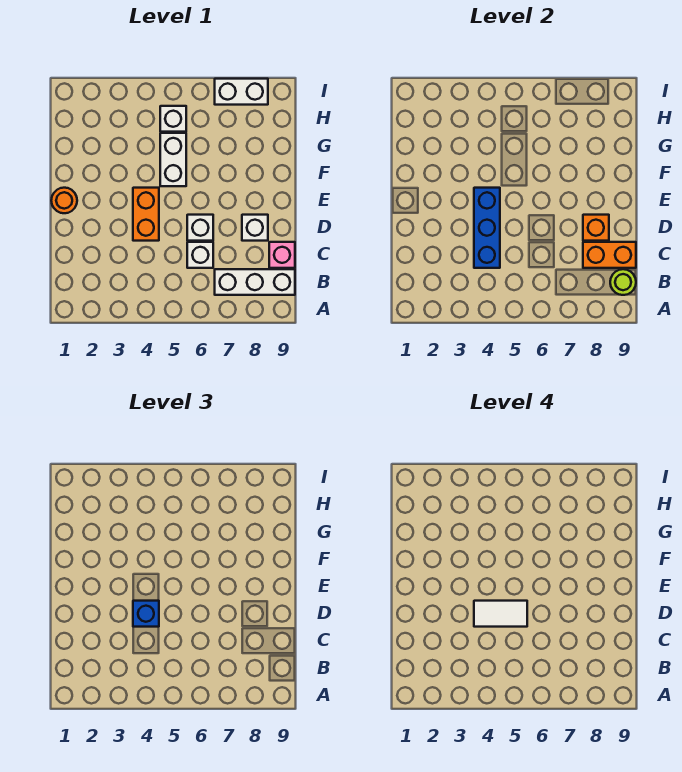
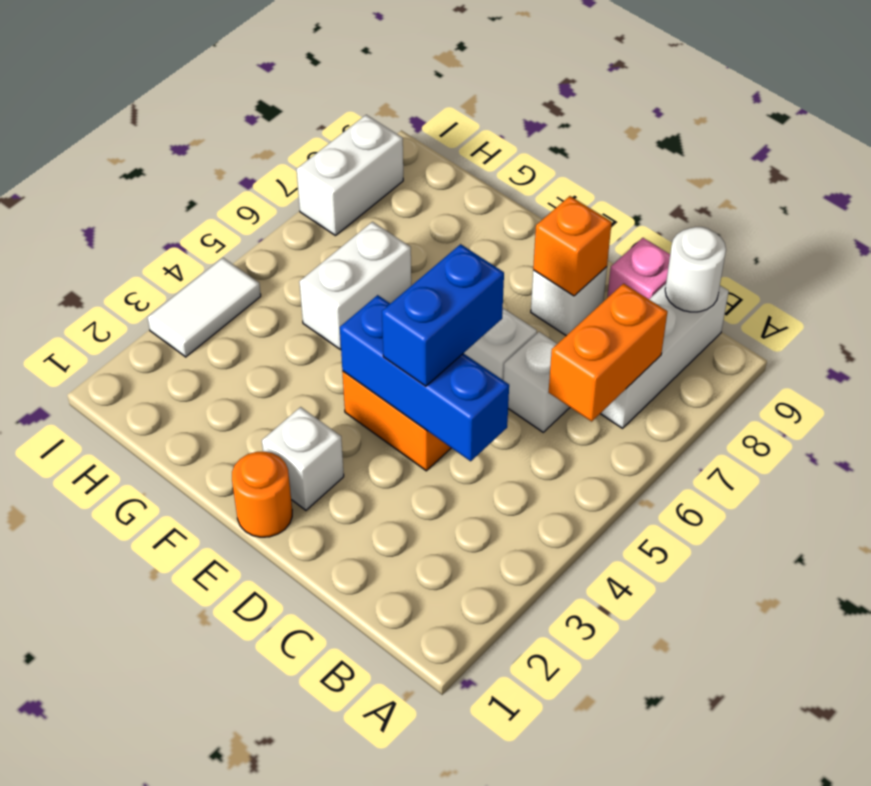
lime round brick B9 level 2 -> white round brick B9 level 2
orange brick C8:C9 level 2 -> orange brick B6:B7 level 2
blue brick D4 level 3 -> blue brick D4:D5 level 3
white tile D4:D5 level 4 -> white tile I3:I4 level 1
white brick F5:G5 level 1 -> white brick G5:G6 level 1
white brick H5 level 1 -> white brick E2 level 1

